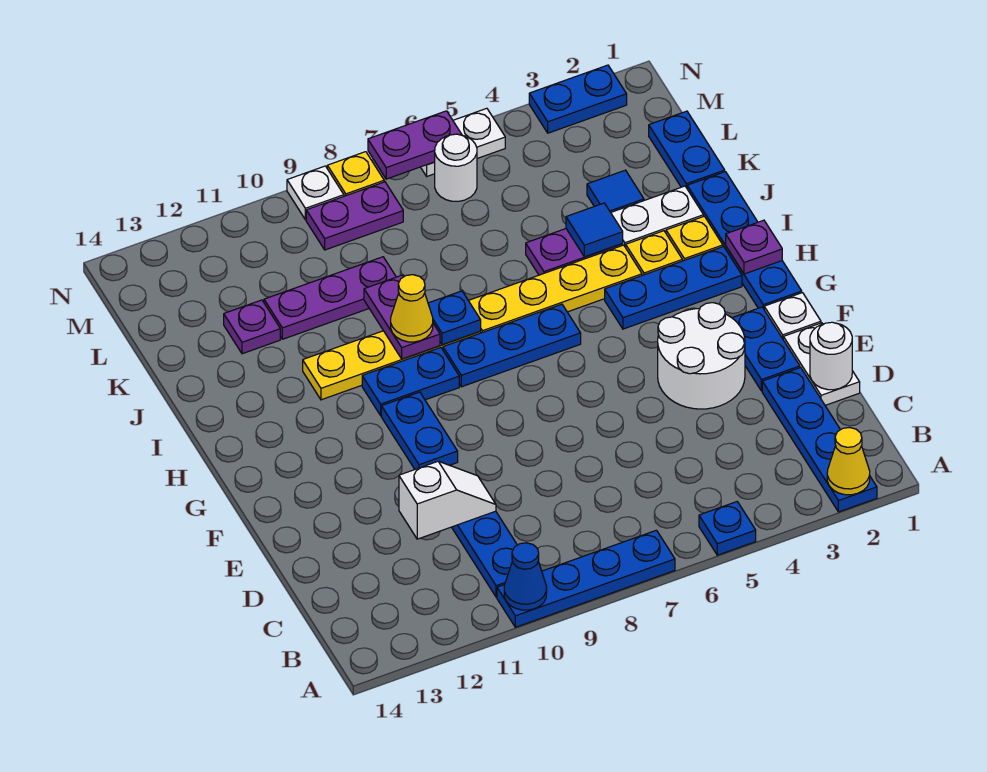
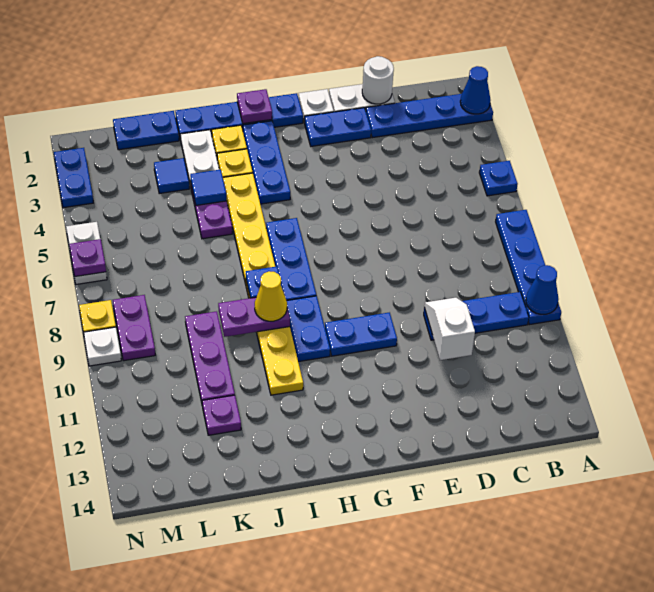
yellow cone A2 level 2 -> blue cone A2 level 2
white round brick E3:F4 level 1 -> none
white round brick M6 level 1 -> none
purple plate N6:N7 level 2 -> purple plate N6 level 2

